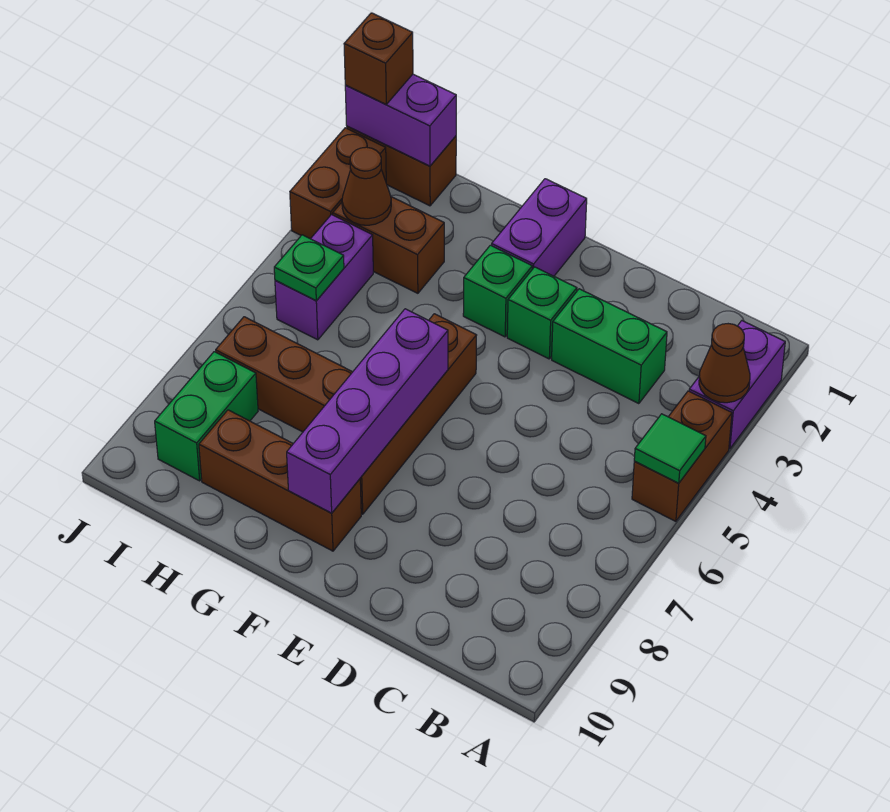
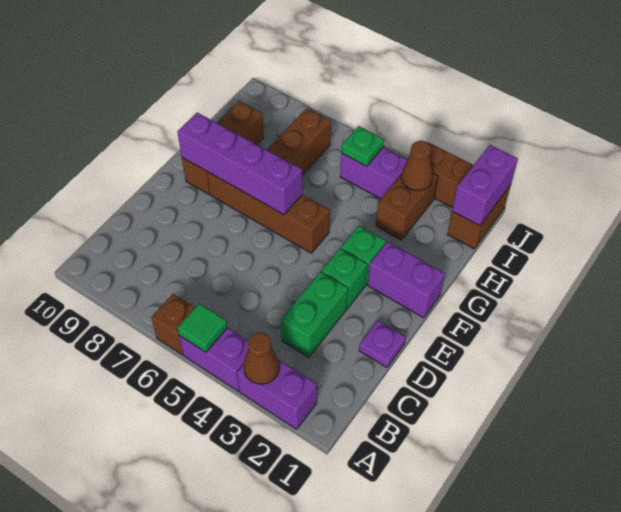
brown brick A4:A5 level 1 -> purple brick A4:A5 level 1
none -> purple plate D1 level 1
green brick I8:I9 level 1 -> none
brown brick J1 level 3 -> brown brick A6 level 1

